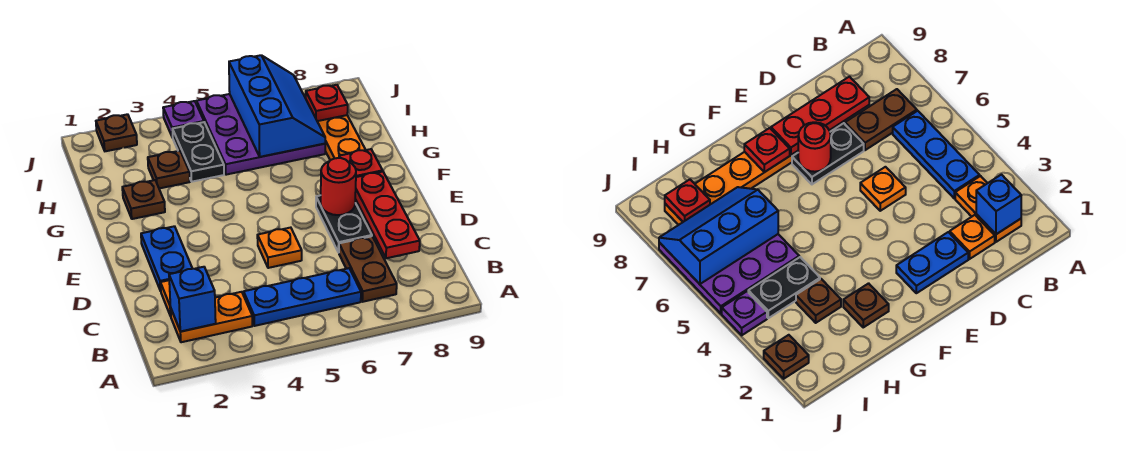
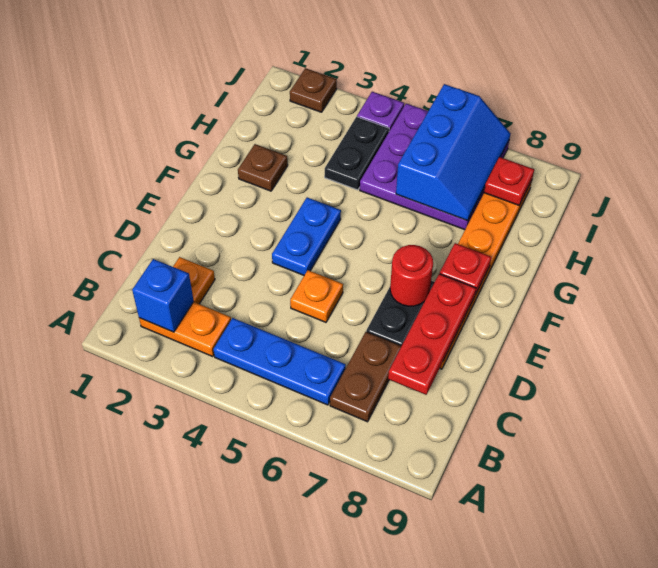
blue plate D2:E2 level 1 -> blue plate E4:F4 level 1
brown plate H3 level 1 -> none

